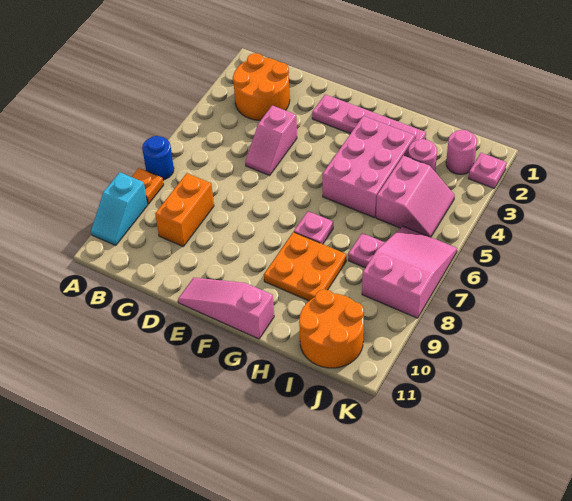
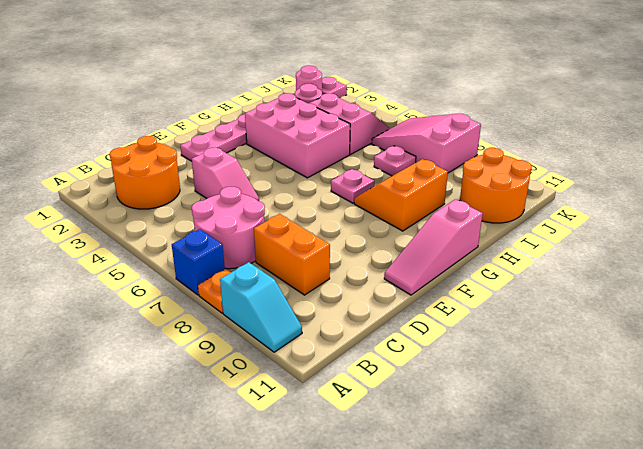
blue round brick A7 level 1 -> blue brick A7 level 1
none -> pink round brick B6:C7 level 1
orange plate G8:H9 level 1 -> orange slope G8:H9 level 1 top 9

